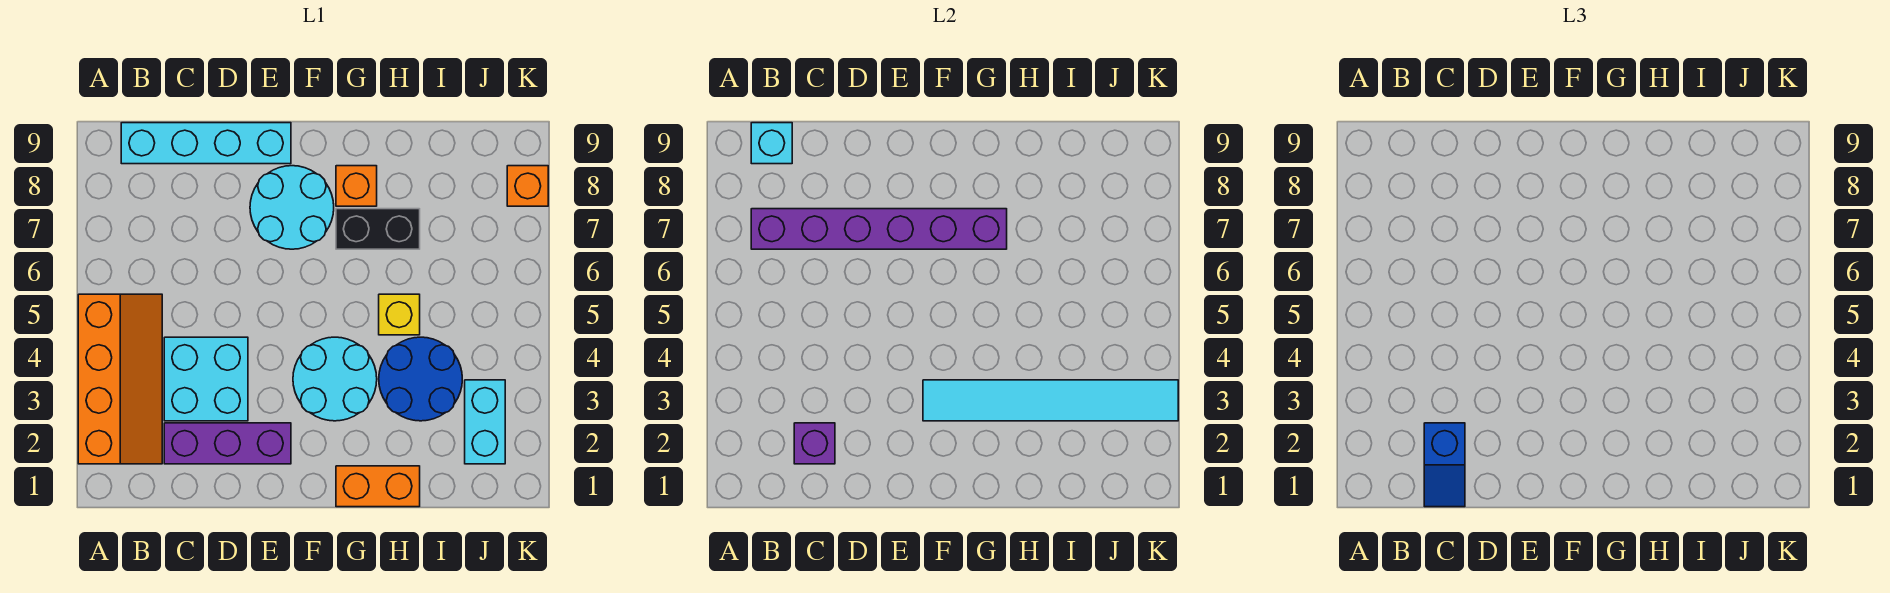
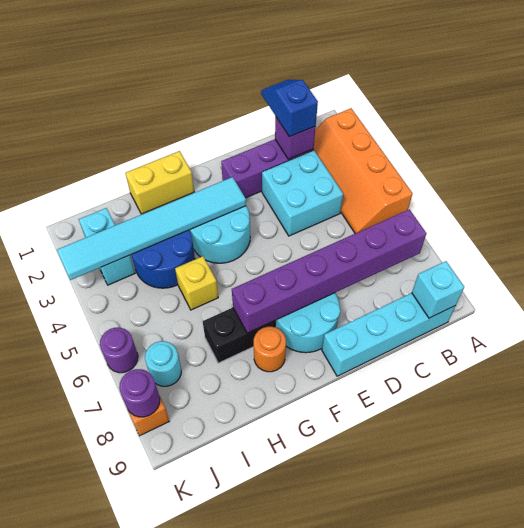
orange brick G1:H1 level 1 -> yellow brick G1:H1 level 1
orange brick G8 level 1 -> orange round brick G8 level 1
none -> cyan round brick J7 level 1
none -> purple round brick K6 level 1
none -> purple round brick K8 level 2

